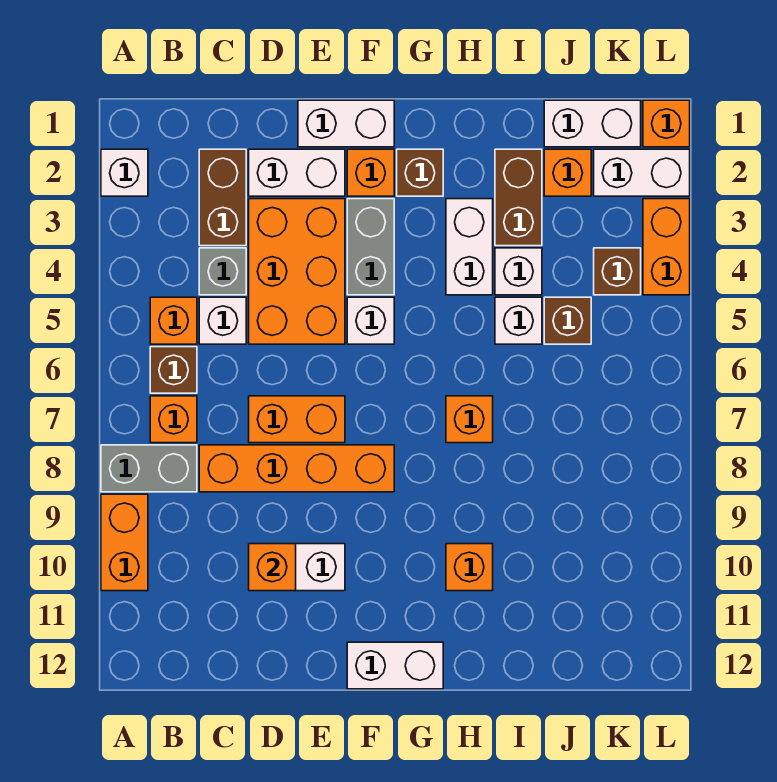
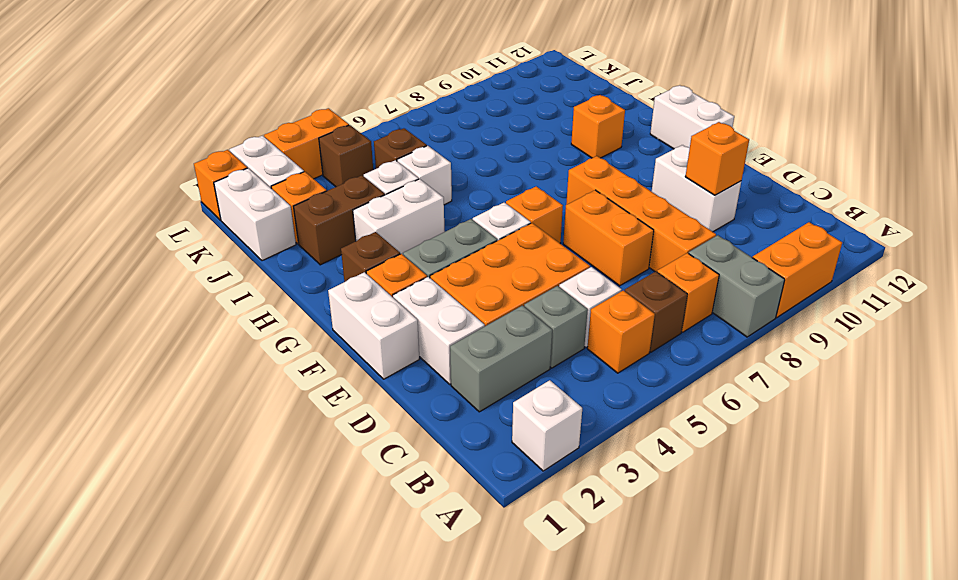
brown brick C2:C3 level 1 -> grey brick C2:C3 level 1
orange brick H7 level 1 -> orange brick F6 level 1

